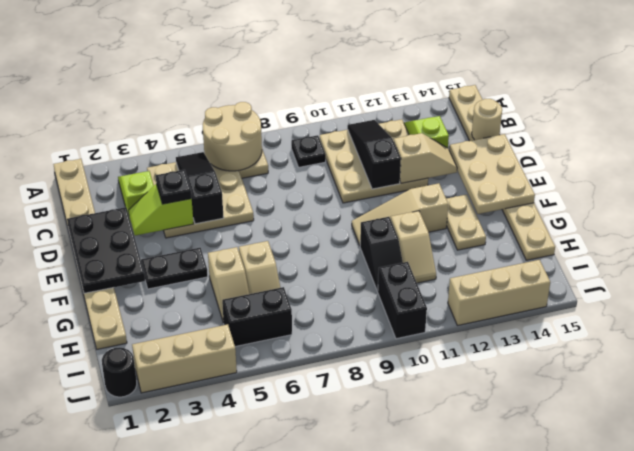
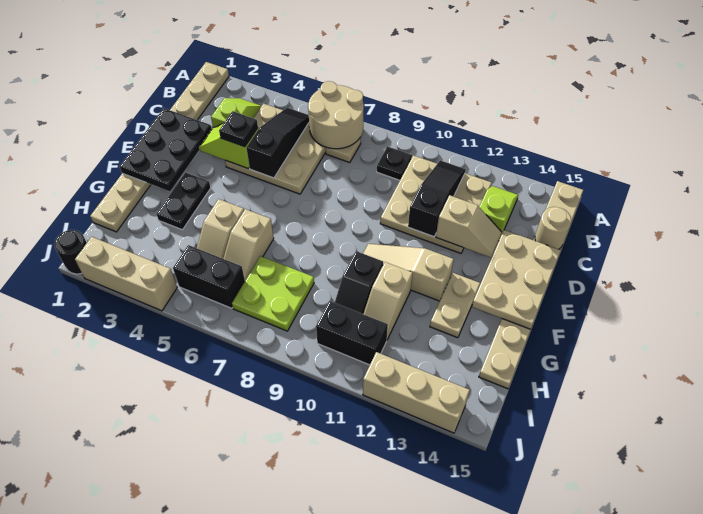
black plate F3:F4 level 1 -> black plate F3:G3 level 1
none -> lime plate H7:I8 level 1
black brick I10:J10 level 1 -> black brick I10:I11 level 1

